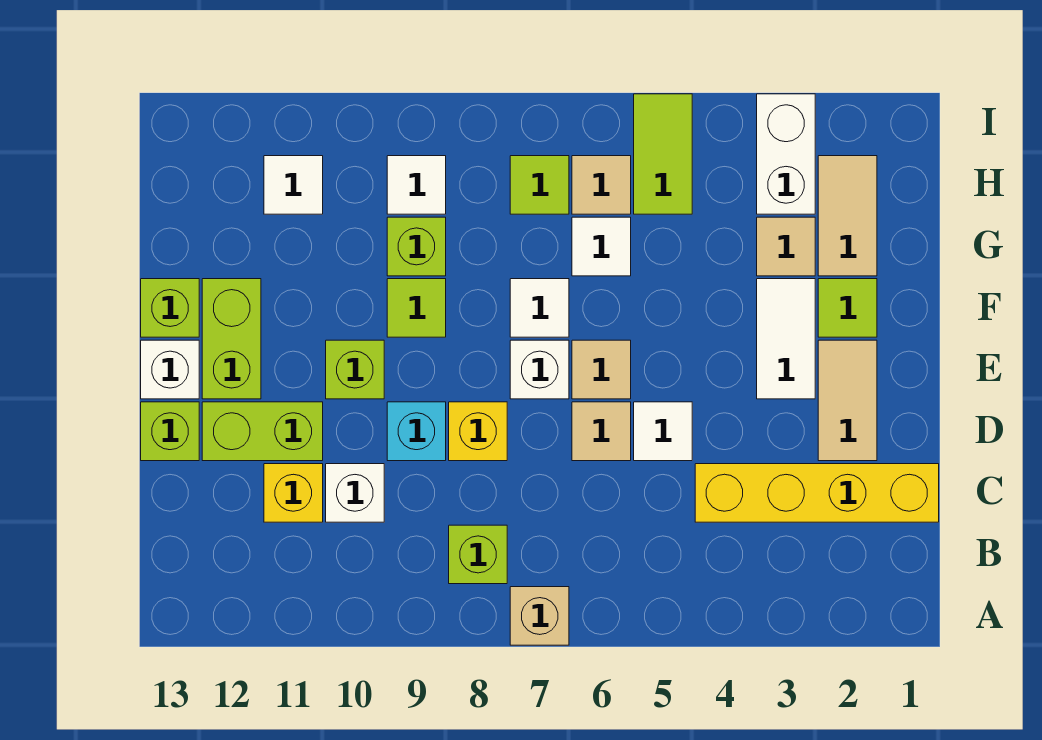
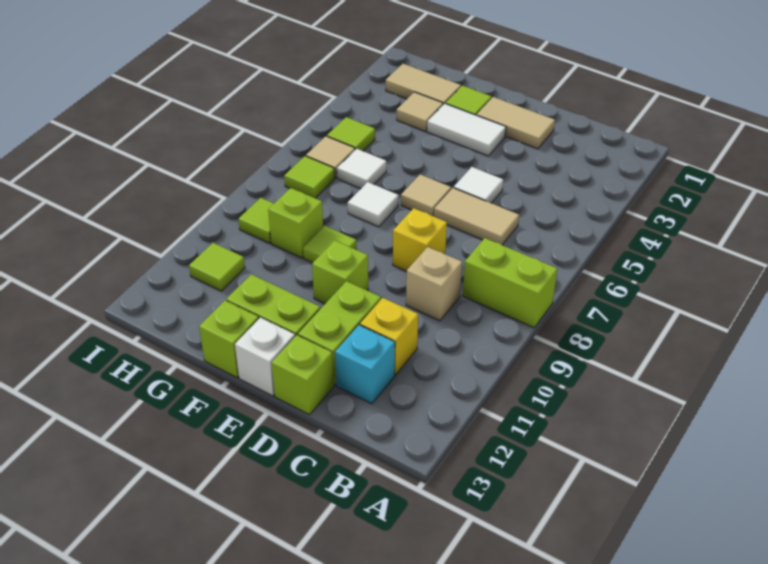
tan brick A7 level 1 -> tan brick C9 level 1
lime brick B8 level 1 -> lime brick A8:B8 level 1
yellow brick C1:C4 level 1 -> none
white brick C10 level 1 -> none
tan tile D6 level 1 -> tan tile C6:D6 level 1
cyan brick D9 level 1 -> cyan brick C12 level 1
white brick E7 level 1 -> none
white brick H3:I3 level 1 -> none
lime tile H5:I5 level 1 -> lime tile H5 level 1
white tile H9 level 1 -> lime tile H9 level 1
white tile H11 level 1 -> lime tile H11 level 1

